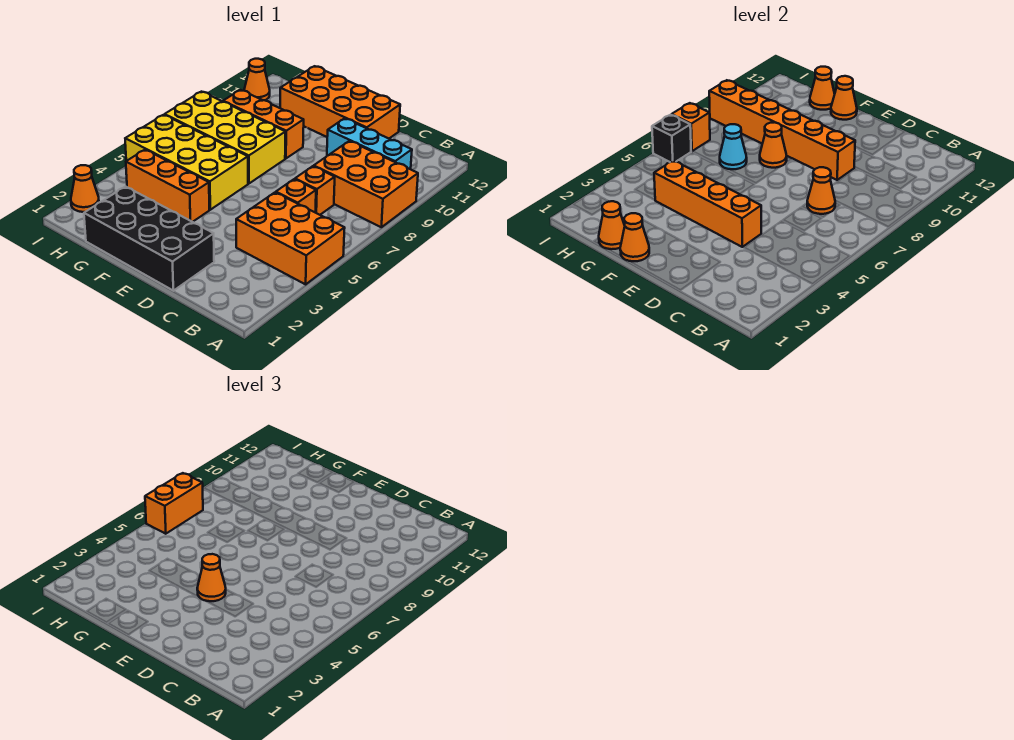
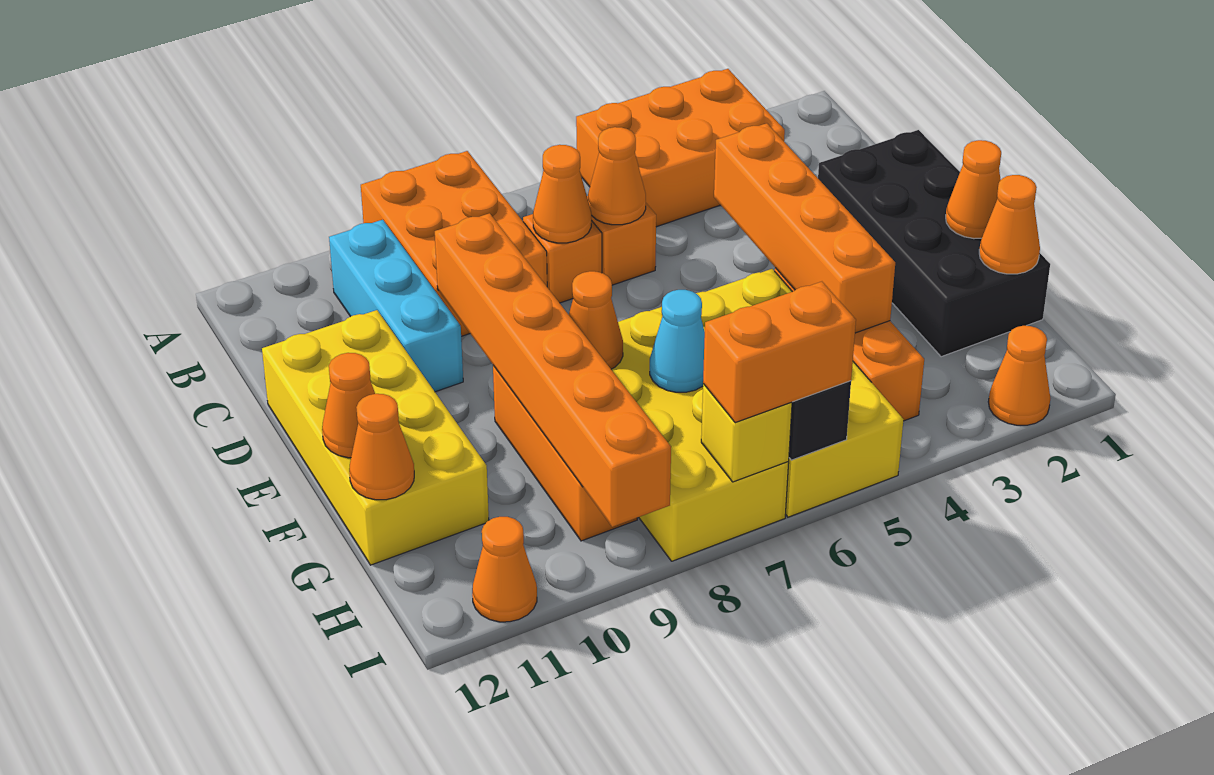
orange brick A4:C5 level 1 -> orange brick A3:B5 level 1
orange brick D11:G12 level 1 -> yellow brick D11:G12 level 1
orange cone E4 level 3 -> orange cone C6 level 2
orange brick I7 level 2 -> yellow brick I7 level 2

